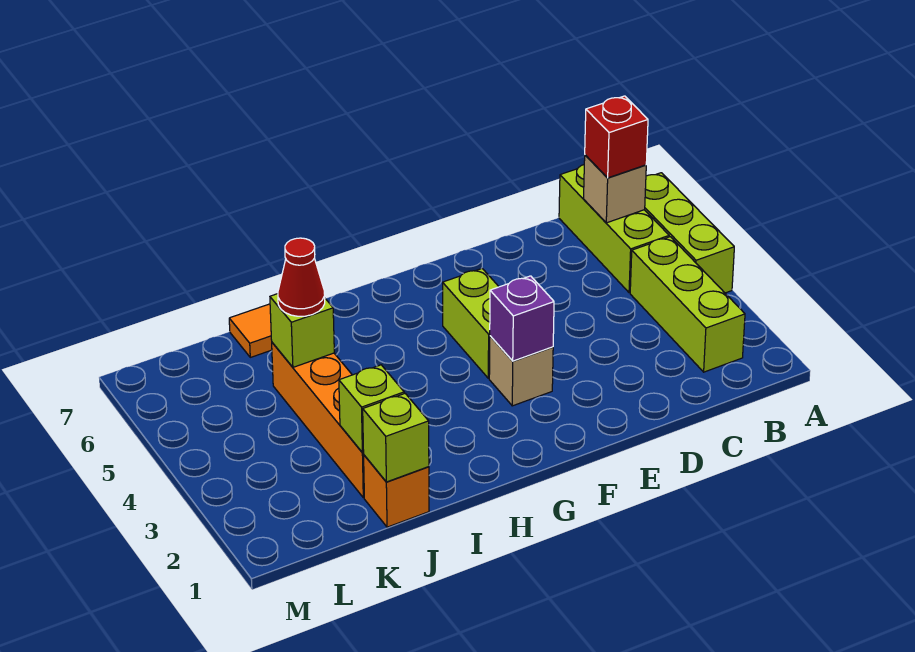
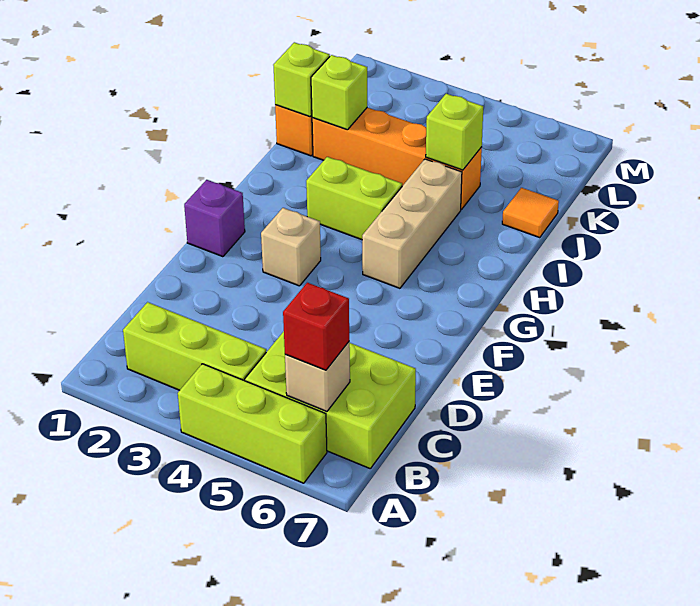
lime brick B5:B7 level 1 -> lime brick B5:C7 level 1
purple brick F3 level 2 -> purple brick F1 level 1
lime brick F4:F5 level 1 -> lime brick H3:H4 level 1
none -> tan brick G5:I5 level 1
red cone J5 level 3 -> none

